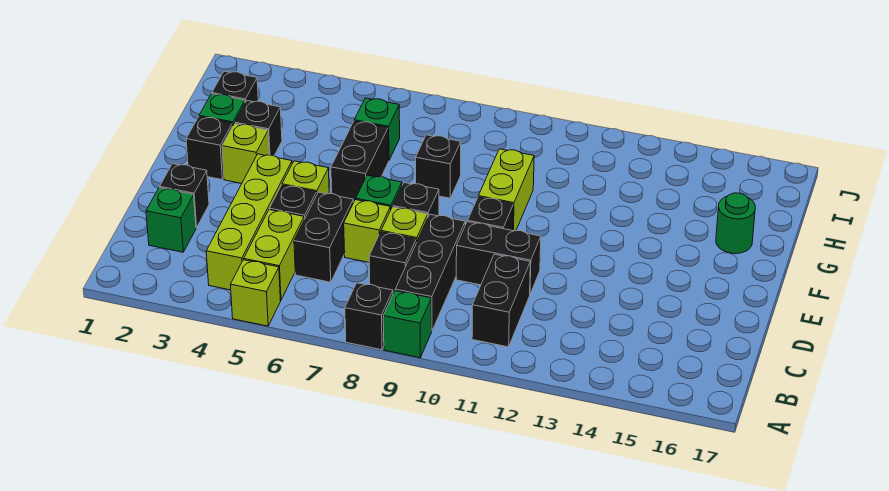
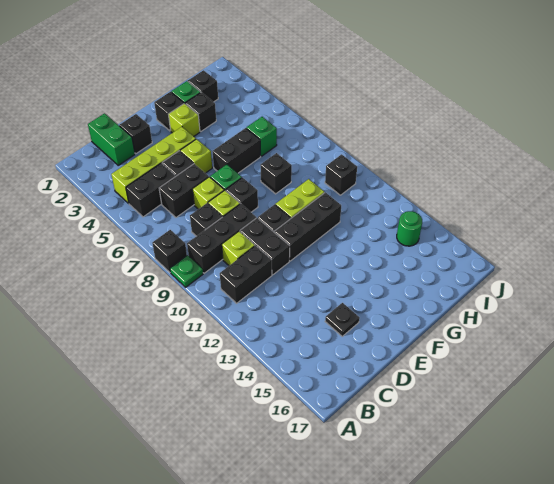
lime brick A5 level 1 -> lime brick C10 level 1
green brick A9 level 1 -> green plate A9 level 1
lime brick B5:C5 level 1 -> black brick B5:C5 level 1
green brick C2 level 1 -> green brick C1:C2 level 1
none -> black plate D15 level 1
none -> black brick E11:G11 level 1
green round brick G16 level 1 -> green round brick I14 level 1
none -> black brick I10 level 1

